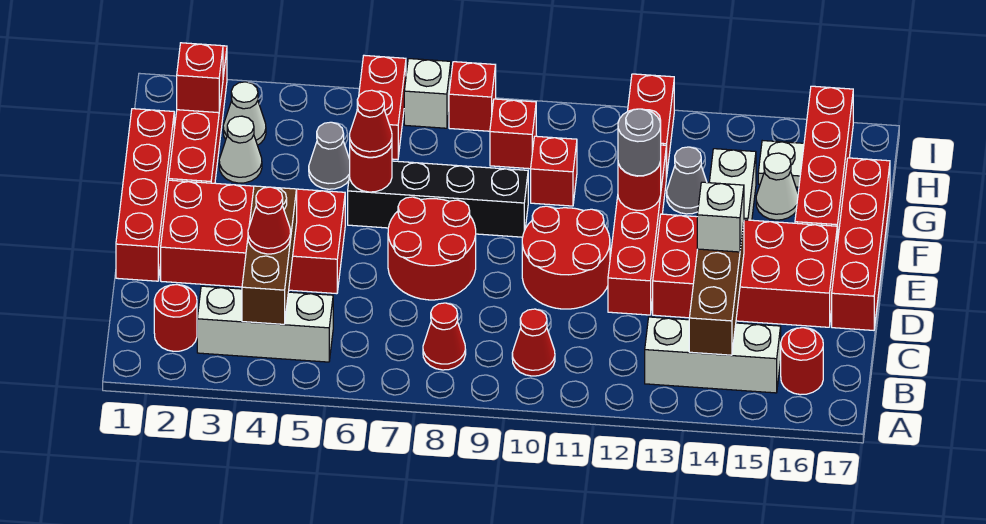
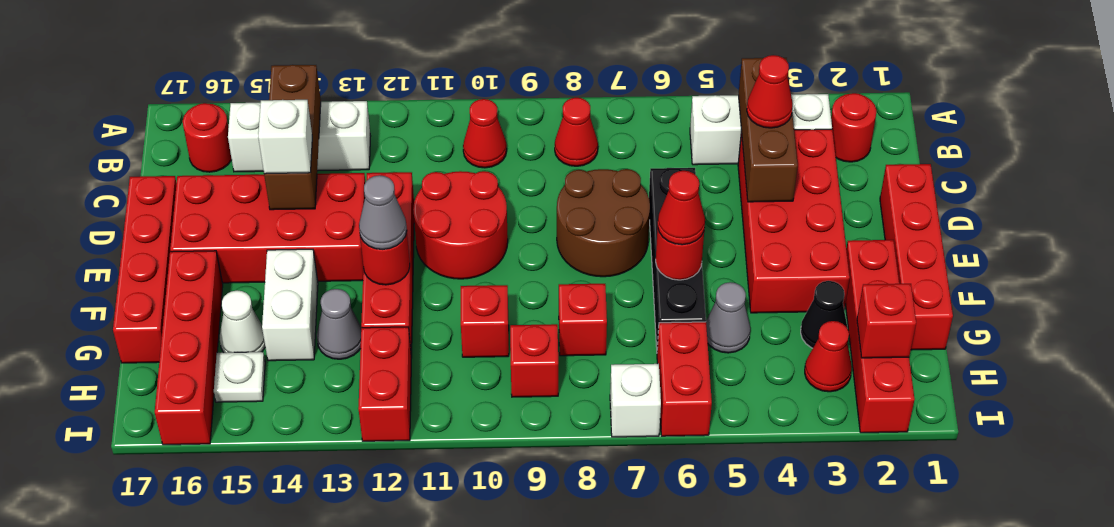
red brick D2:E5 level 1 -> red brick C3:F4 level 1
red round brick D7:E8 level 1 -> brown round brick D7:E8 level 1
black brick F6:F9 level 1 -> black brick D6:G6 level 1
grey round brick F12 level 3 -> grey cone F12 level 3
white cone G3 level 1 -> black cone G3 level 1
white cone H3 level 1 -> red cone H3 level 1
red brick I8 level 1 -> red brick G8 level 1

